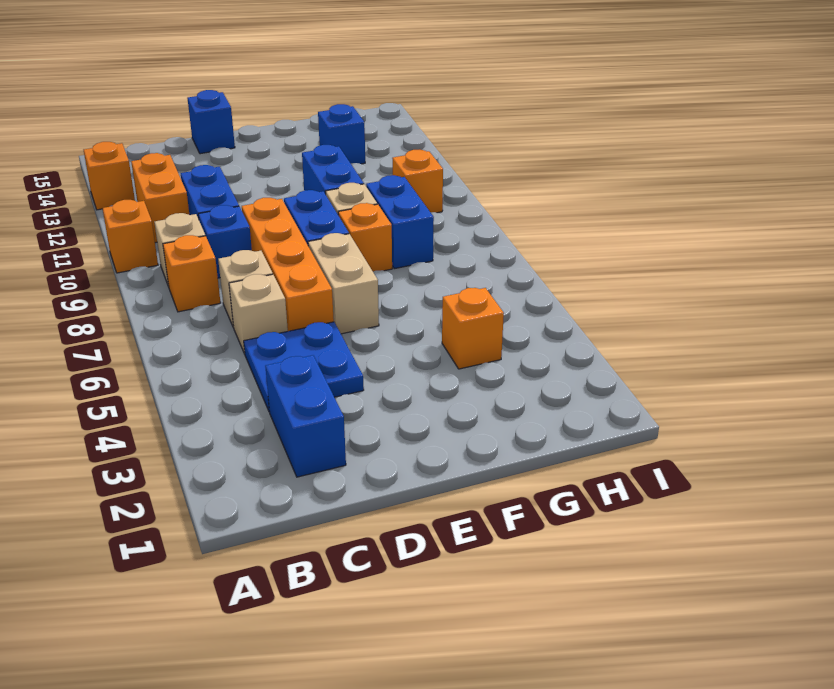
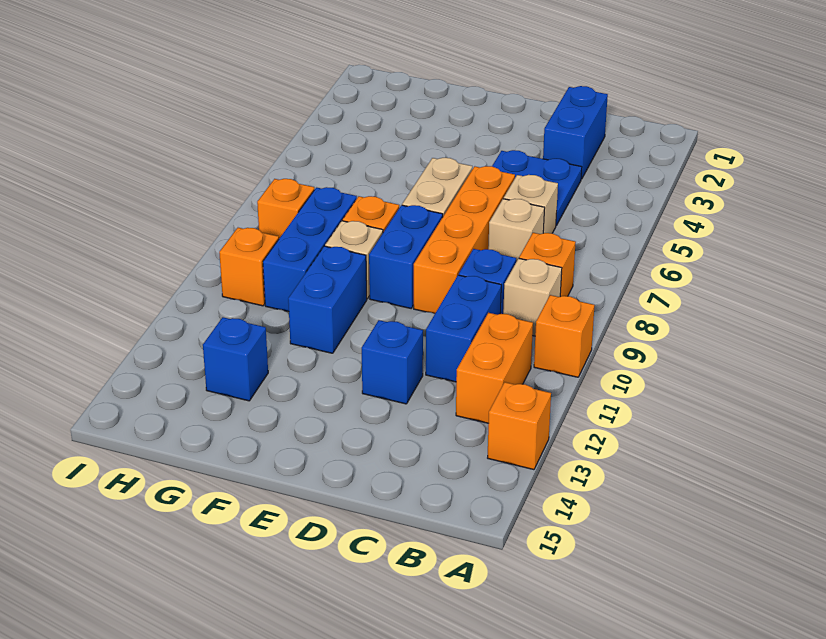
blue brick D15 level 1 -> blue brick D12 level 1
orange brick G4 level 1 -> orange brick H8 level 1
blue brick G8:G9 level 1 -> blue brick G8:G10 level 1

